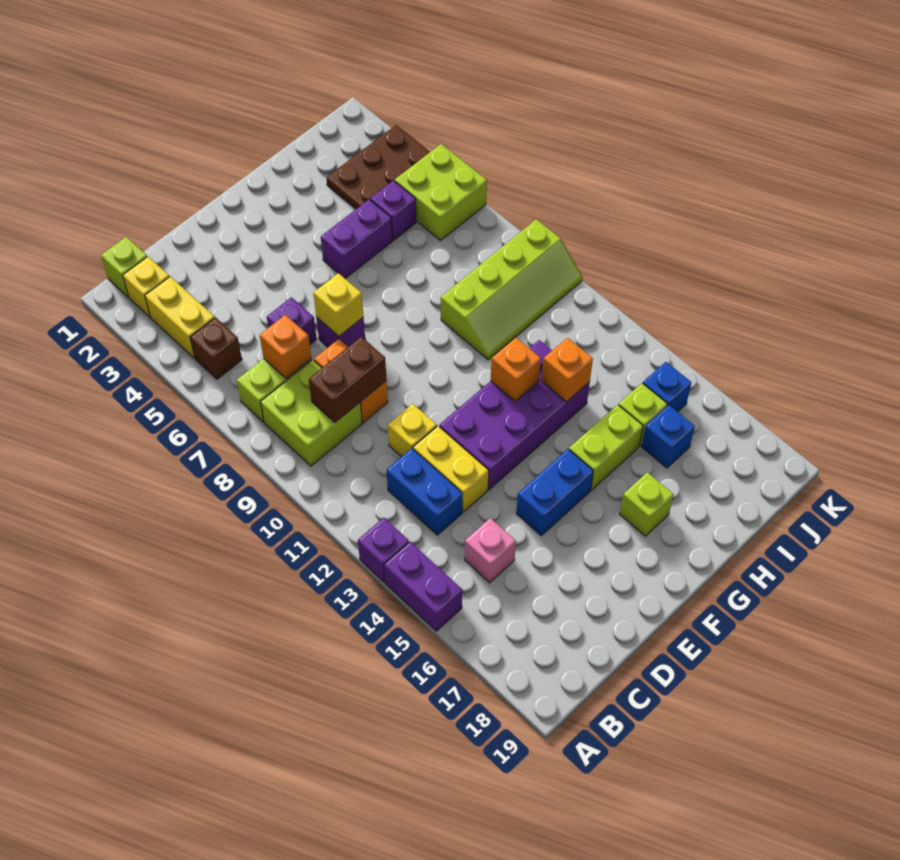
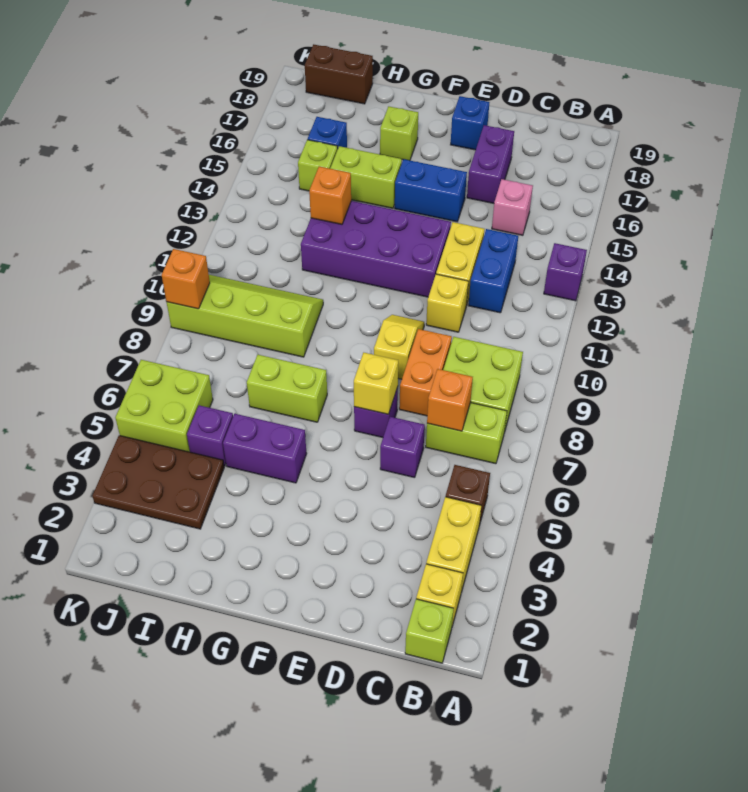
purple brick A14:A15 level 1 -> purple brick D16:D17 level 1
brown brick C9:D9 level 2 -> brown brick I19:J19 level 1
none -> yellow slope E9:E10 level 1 top 9
none -> lime brick G7:H7 level 1
orange brick G12 level 2 -> orange brick K9 level 2
blue brick J15 level 1 -> blue brick E18 level 1

